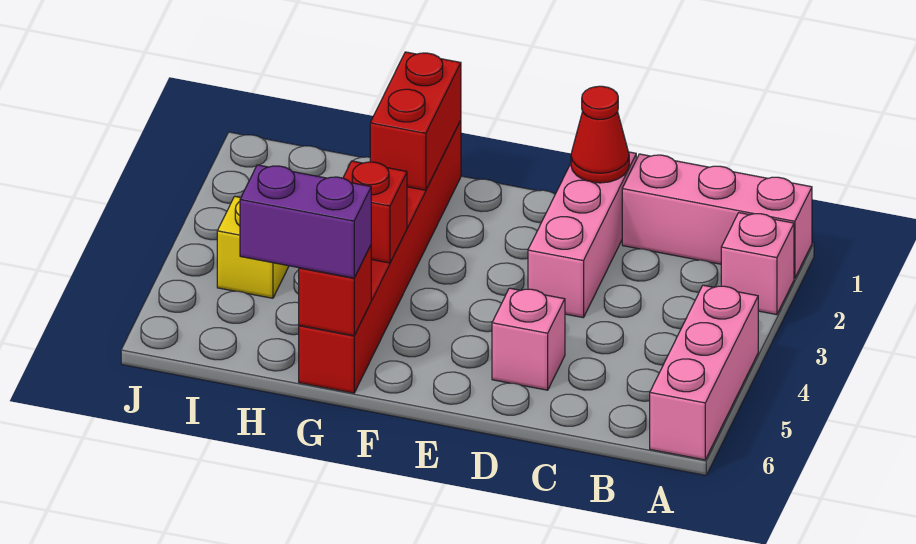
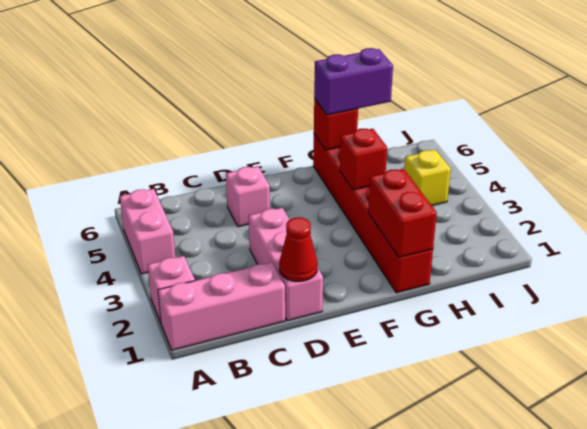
pink brick A4:A6 level 1 -> pink brick A4:A5 level 1

